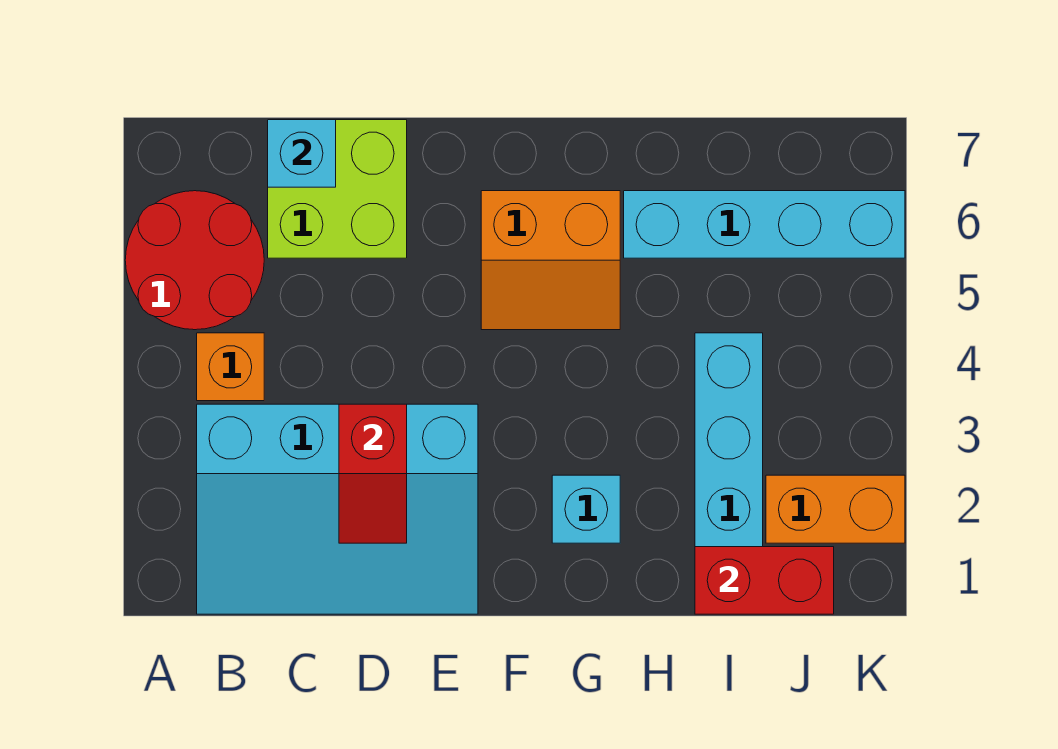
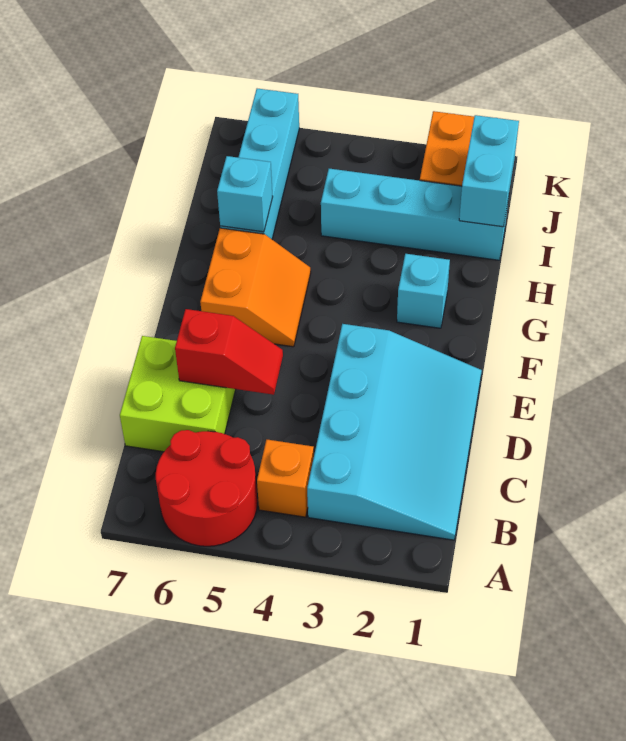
cyan brick C7 level 2 -> cyan brick H6 level 2
red slope D2:D3 level 2 top 3 -> red slope D5:D6 level 2 top 6
red brick I1:J1 level 2 -> cyan brick I1:J1 level 2

